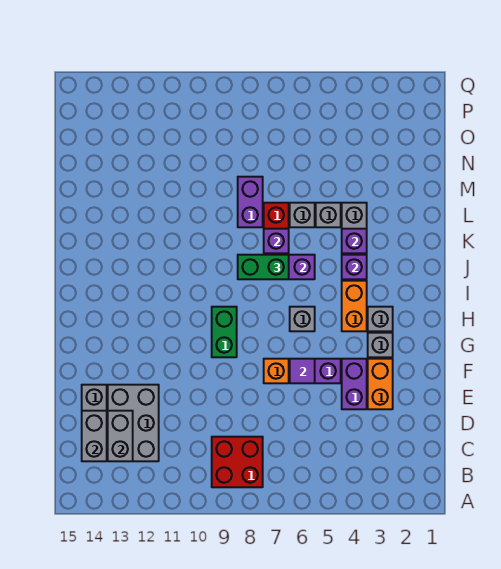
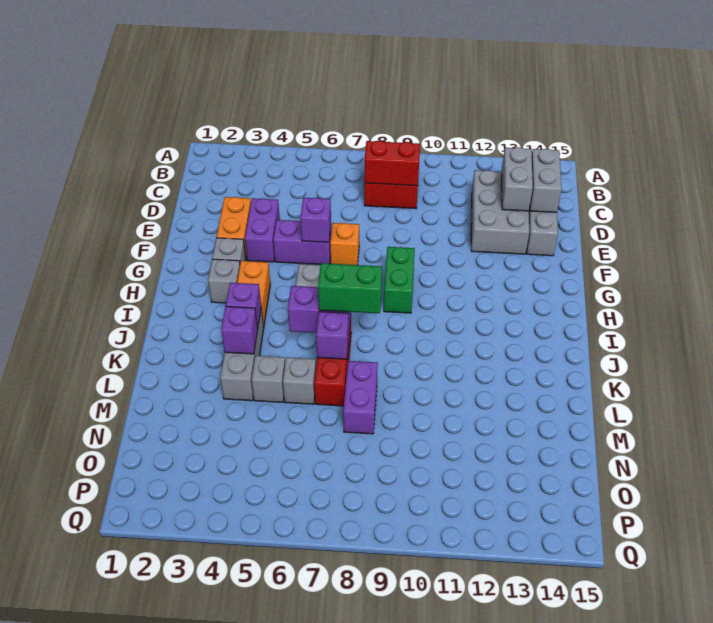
none -> red brick C8:C9 level 2
purple tile F6 level 2 -> purple brick F6 level 2

